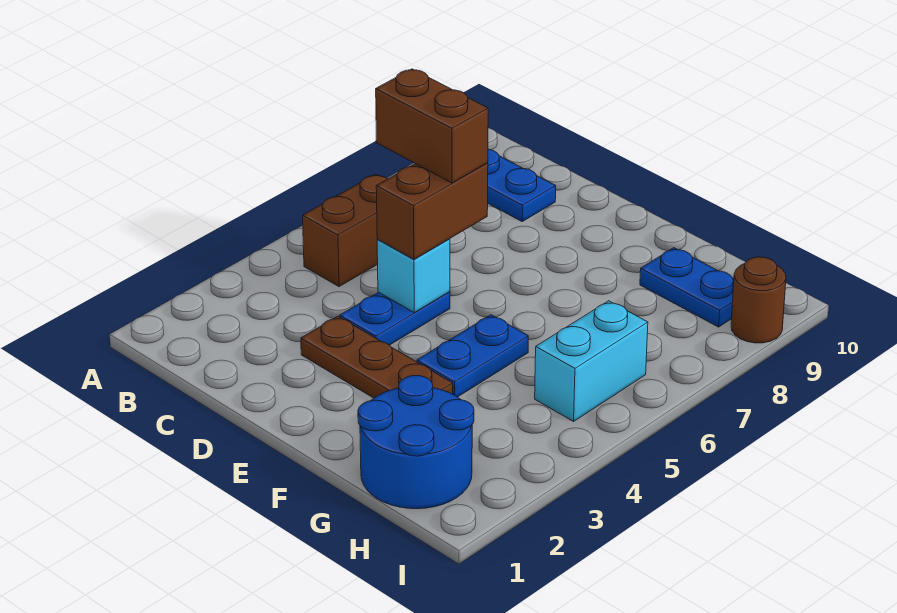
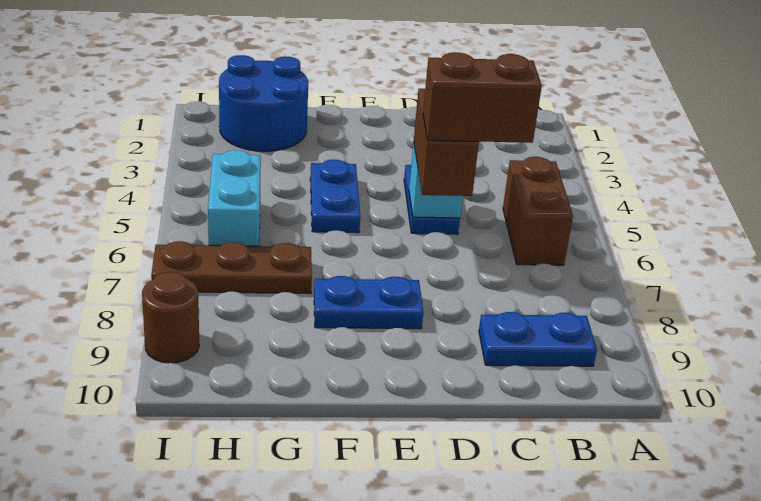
brown plate D3:F3 level 1 -> brown plate G7:I7 level 1
blue plate G9:H9 level 1 -> blue plate E8:F8 level 1

